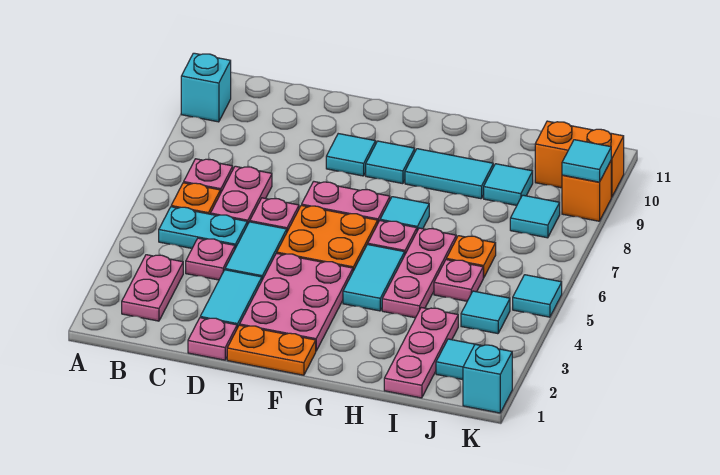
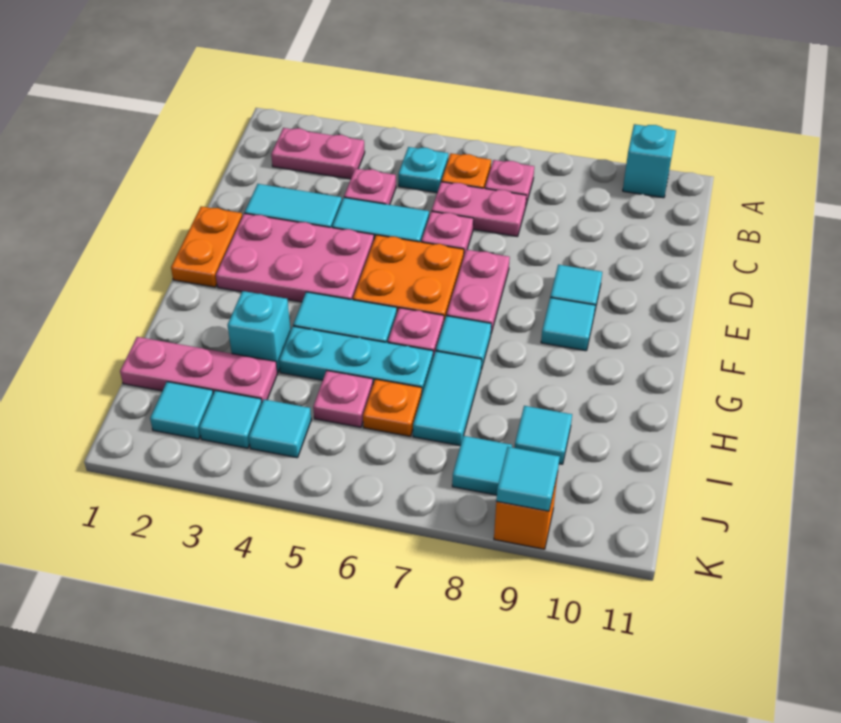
cyan plate B5:C5 level 1 -> cyan plate B5 level 1
pink plate D1 level 1 -> none
cyan tile G9:H9 level 1 -> cyan tile H7:I7 level 1
pink plate H4:H6 level 1 -> cyan plate H4:H6 level 1
orange brick J10:K10 level 1 -> none
cyan brick K1 level 1 -> cyan brick H3 level 1
cyan tile K5 level 1 -> cyan tile J3 level 1

